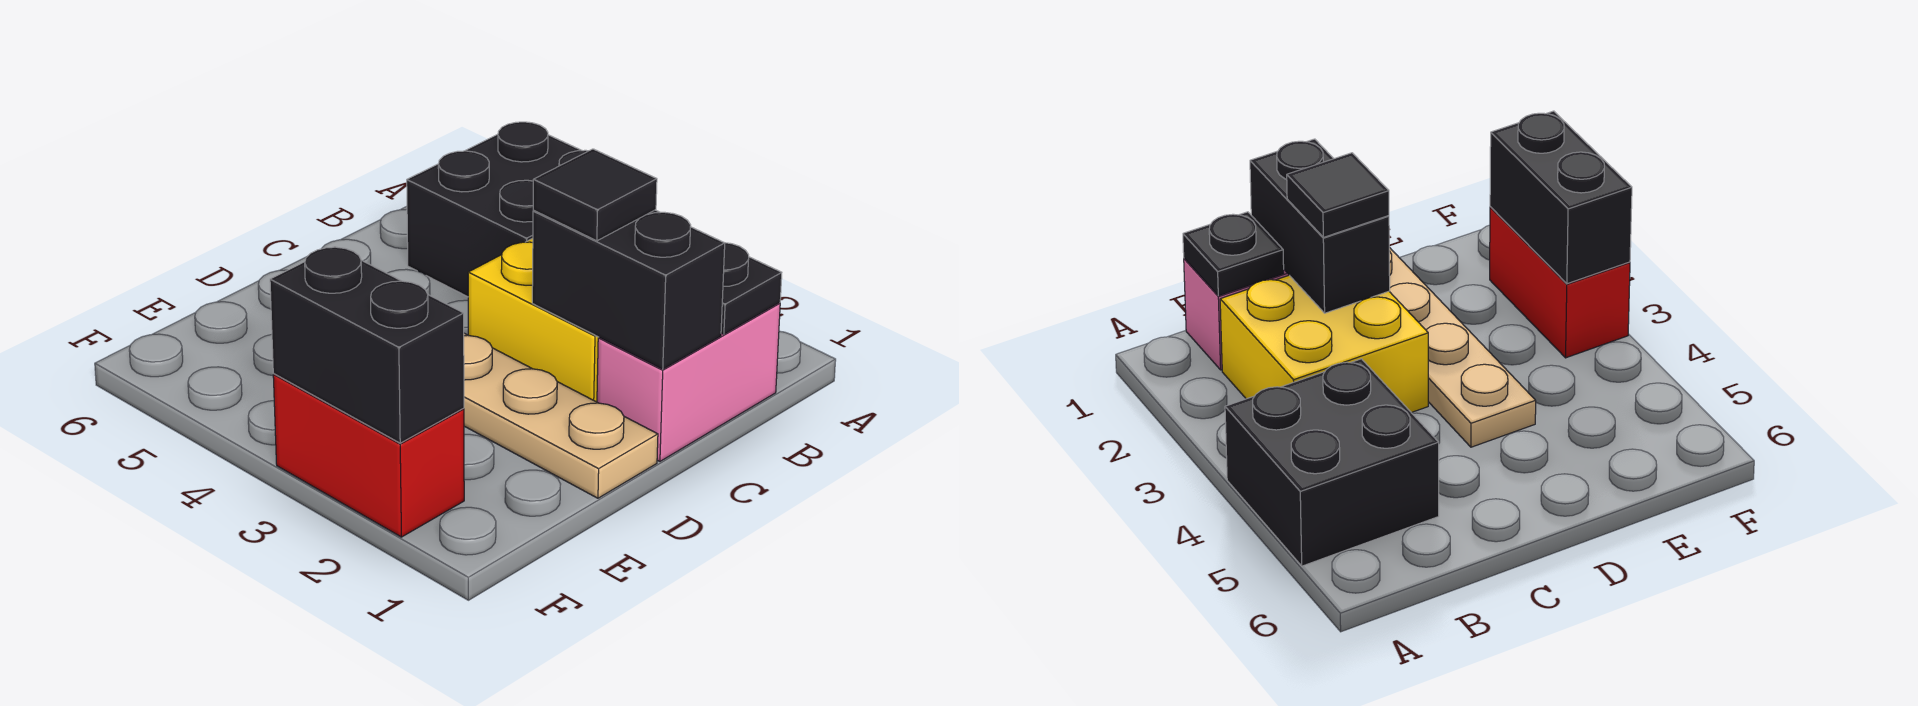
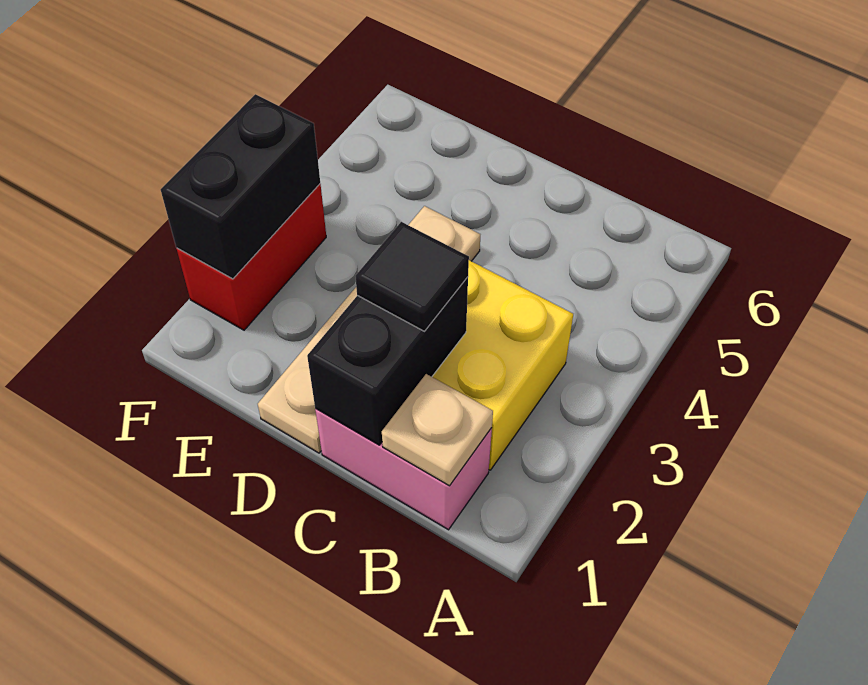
black brick A4:B5 level 1 -> none
black plate B1 level 2 -> tan plate B1 level 2

